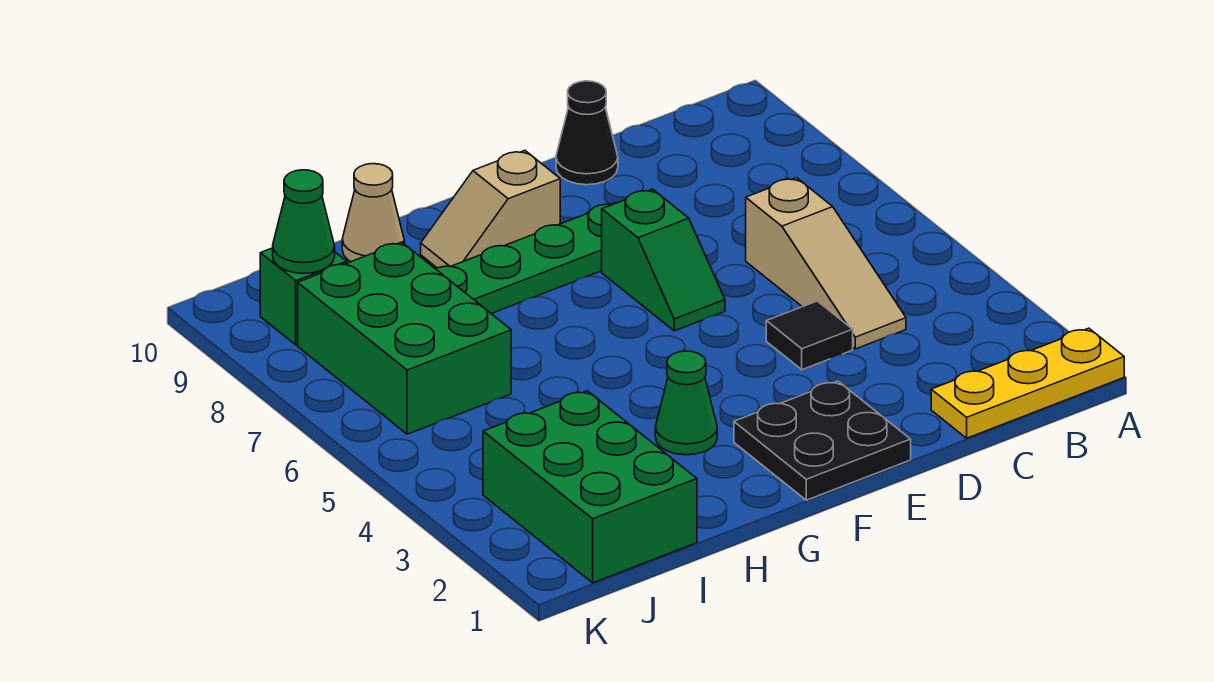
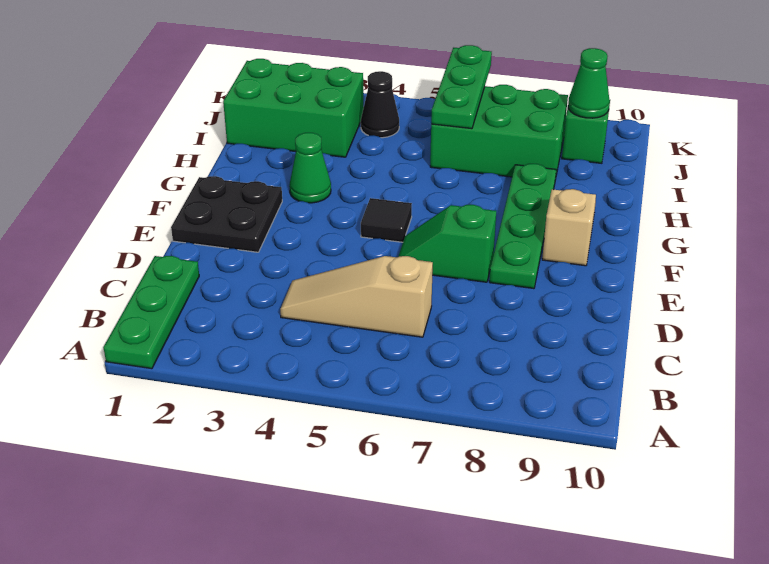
yellow plate A1:C1 level 1 -> green plate A1:C1 level 1
black tile D4 level 1 -> black tile F5 level 1
black cone D10 level 1 -> black cone J4 level 1
tan cone H10 level 1 -> none
none -> green plate I6:K6 level 2

